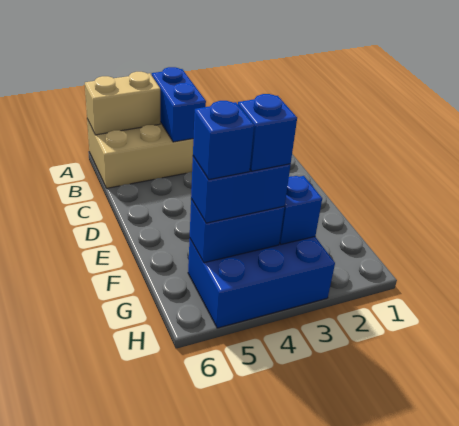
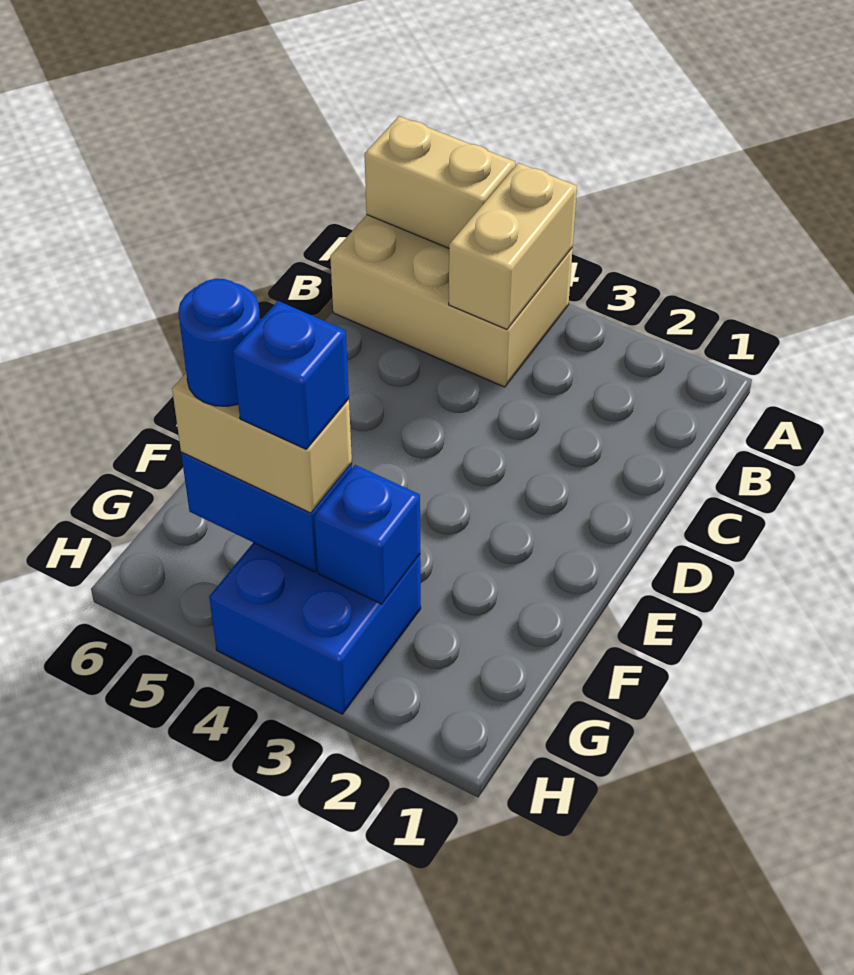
blue brick A4:B4 level 2 -> tan brick A4:B4 level 2
blue brick G3:H5 level 1 -> blue brick G3:H4 level 1
blue brick G4:G5 level 3 -> tan brick G4:G5 level 3
blue brick G5 level 4 -> blue round brick G5 level 4

